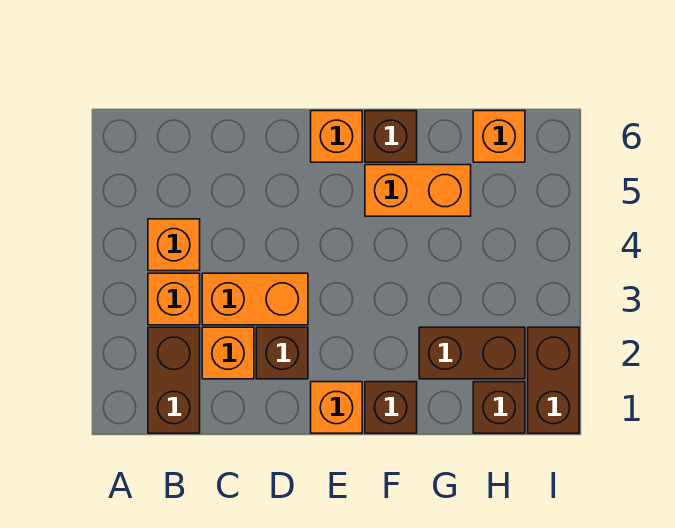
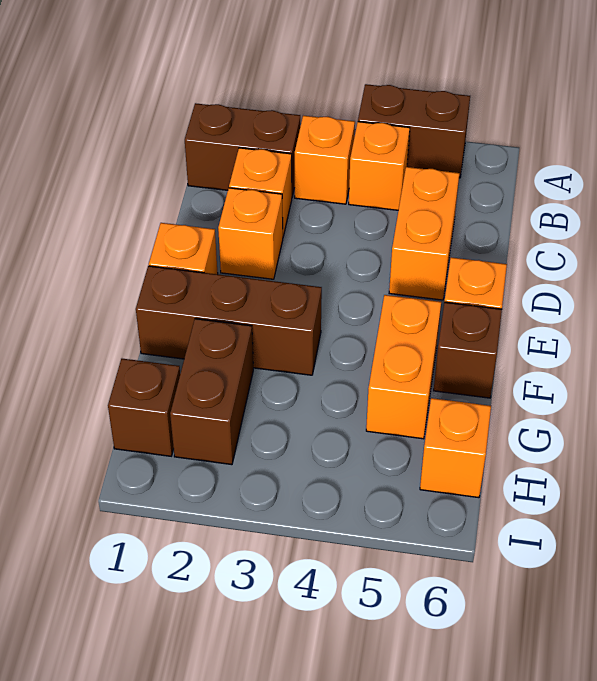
orange brick C3:D3 level 1 -> orange brick C5:D5 level 1
brown brick D2 level 1 -> orange brick D2 level 1
brown brick F1 level 1 -> brown brick F1:F3 level 1
brown brick I1:I2 level 1 -> brown brick A4:A5 level 1

